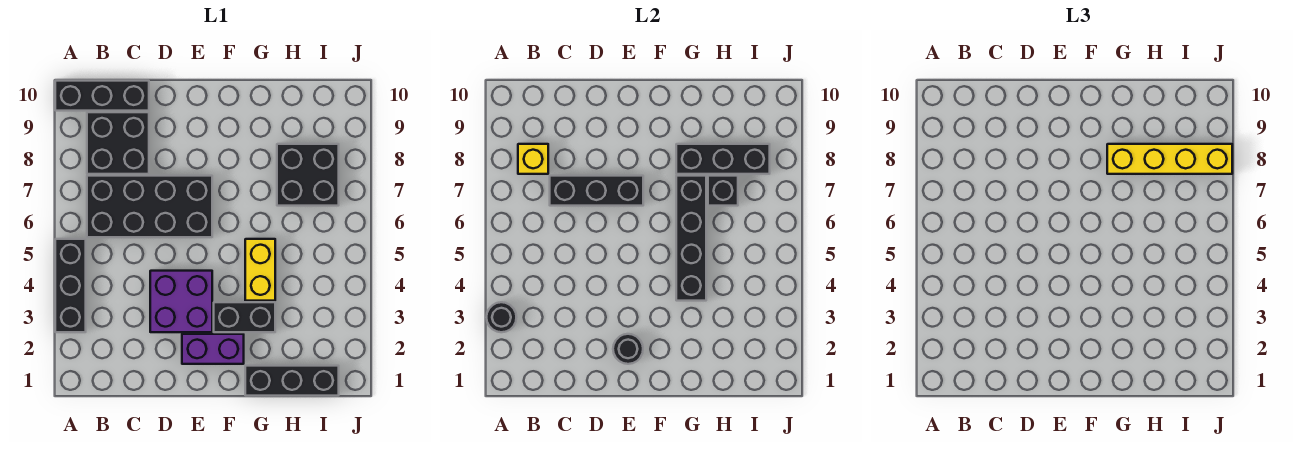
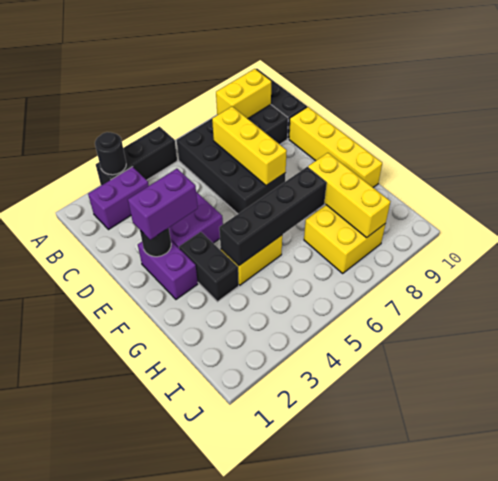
none -> purple brick B2:B3 level 1
yellow brick B8 level 2 -> yellow brick B8:B9 level 2
black brick C7:E7 level 2 -> yellow brick C7:E7 level 2
none -> purple brick E2:E3 level 3
black brick G1:I1 level 1 -> none
black brick G8:I8 level 2 -> yellow brick G8:I8 level 2
yellow brick G8:J8 level 3 -> yellow brick D10:G10 level 1
black brick H7:I8 level 1 -> yellow brick H7:I8 level 1
black brick H7 level 2 -> none

